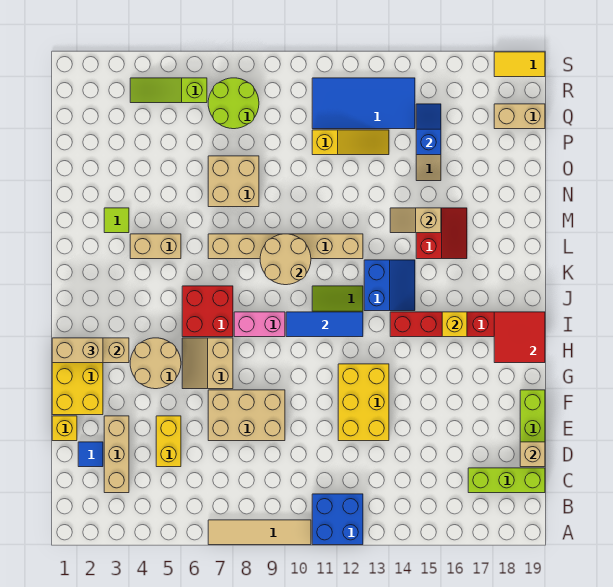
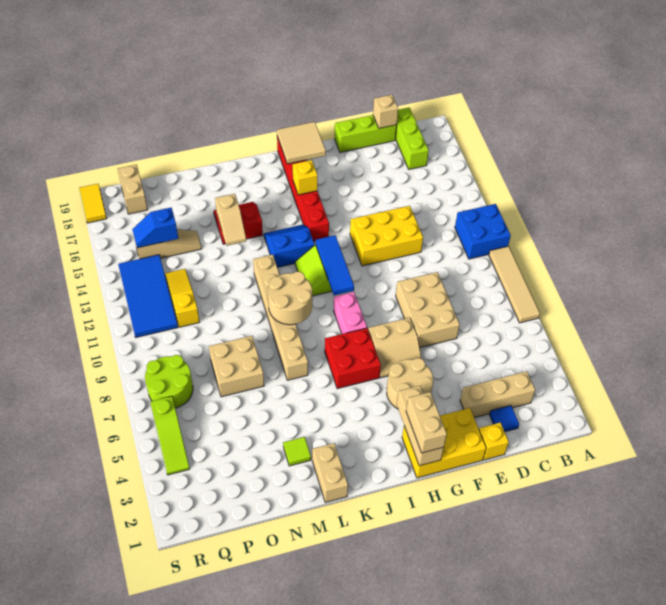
yellow brick D5:E5 level 1 -> none
red tile H18:I19 level 2 -> tan tile H18:I19 level 2
tan brick L4:L5 level 1 -> tan brick L1:L2 level 1

